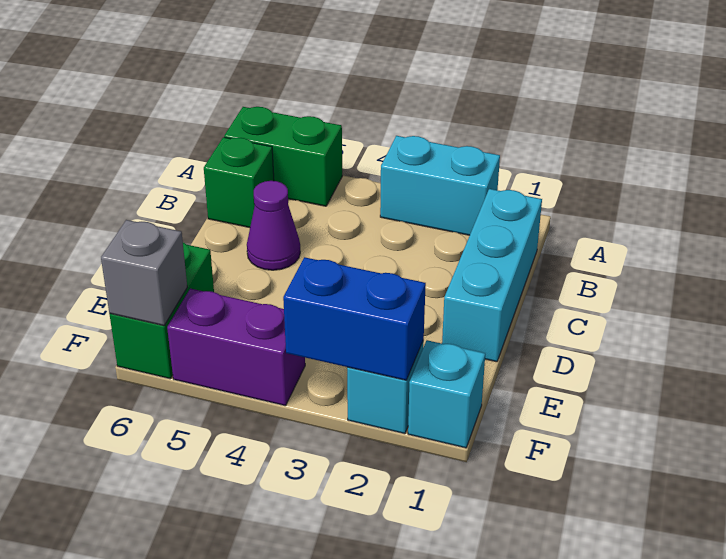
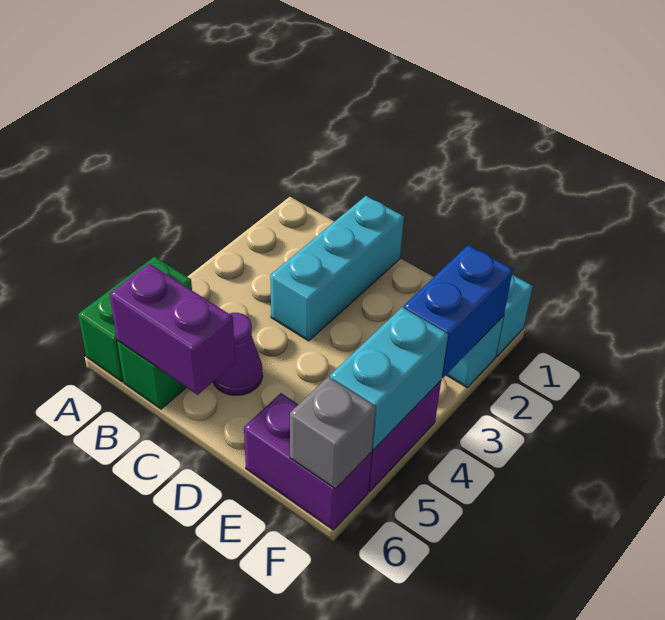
cyan brick A2:A3 level 1 -> cyan brick F4:F5 level 2
cyan brick B1:D1 level 1 -> cyan brick C1:C3 level 1
none -> purple brick B6:C6 level 2
green brick E6:F6 level 1 -> purple brick E6:F6 level 1

